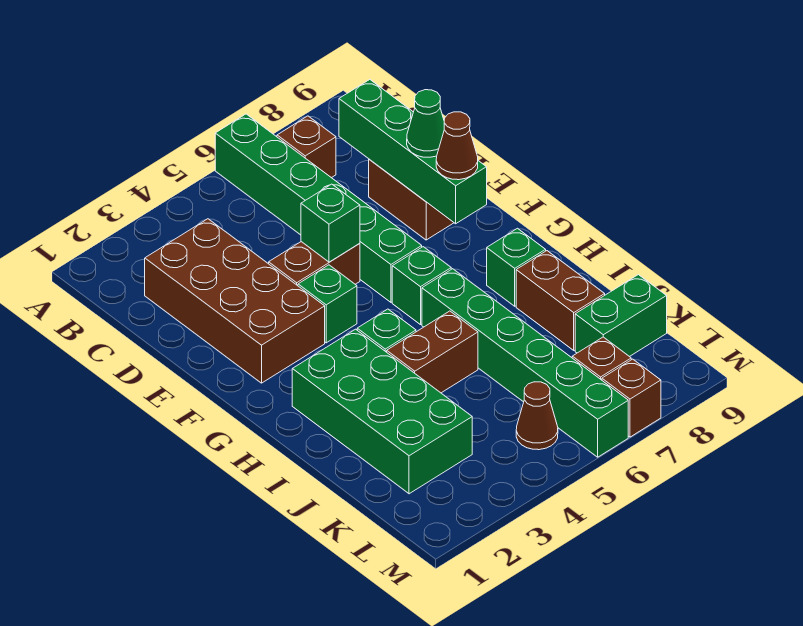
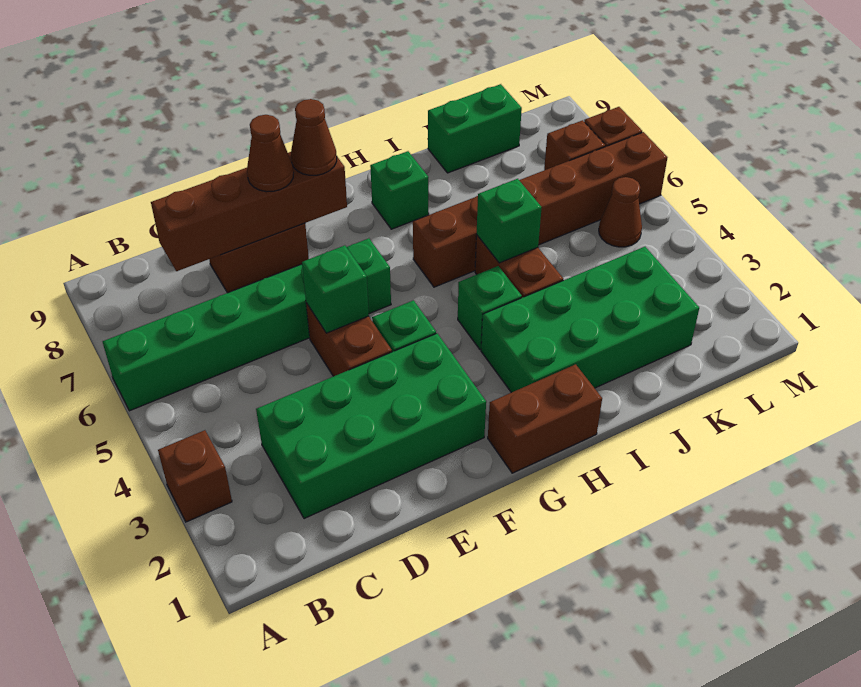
brown brick B7 level 1 -> brown brick A3 level 1
brown brick C2:F3 level 1 -> green brick C2:F3 level 1
green brick C8:F8 level 2 -> brown brick C8:F8 level 2
green cone E8 level 3 -> brown cone E8 level 3
green brick G6 level 1 -> green brick I5 level 2
green brick H6:M6 level 1 -> brown brick H6:M6 level 1
brown brick I8:J8 level 1 -> brown brick G1:H1 level 1
green brick K8:K9 level 1 -> green brick J9:K9 level 1

